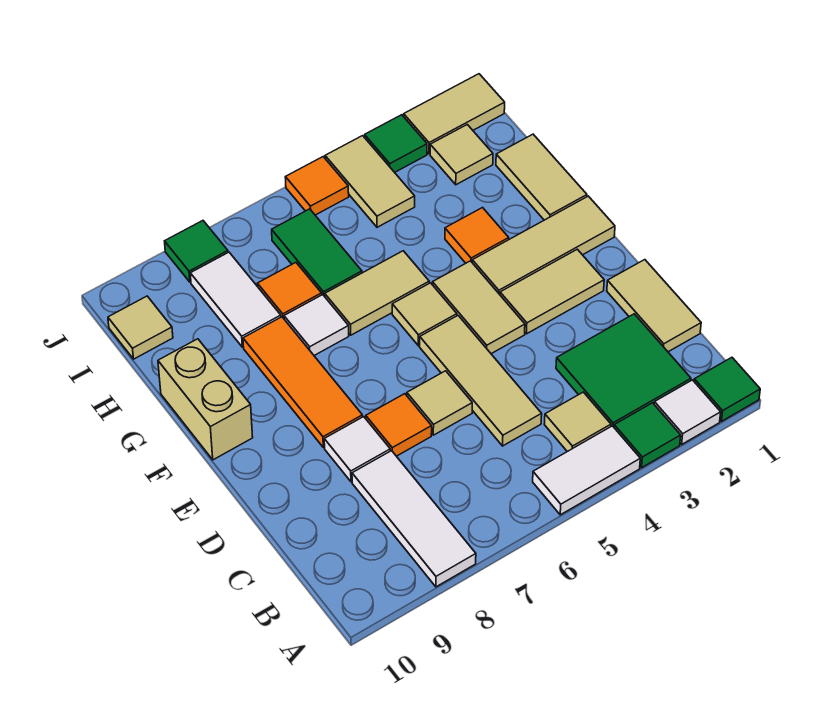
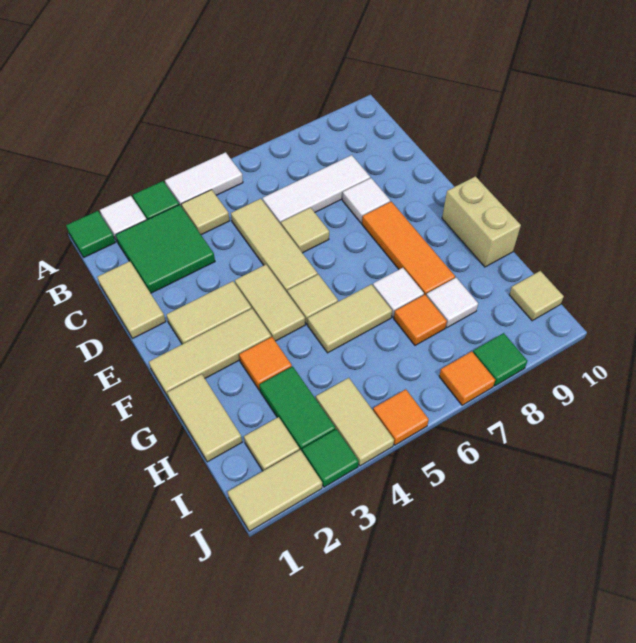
white tile A8:C8 level 1 -> white tile C6:C8 level 1
orange tile D7 level 1 -> orange tile J7 level 1
green tile H6:I6 level 1 -> green tile H3:I3 level 1
white tile H8:I8 level 1 -> white tile H8 level 1

